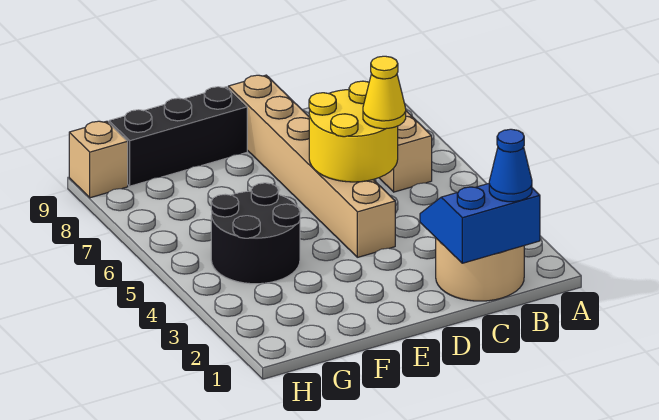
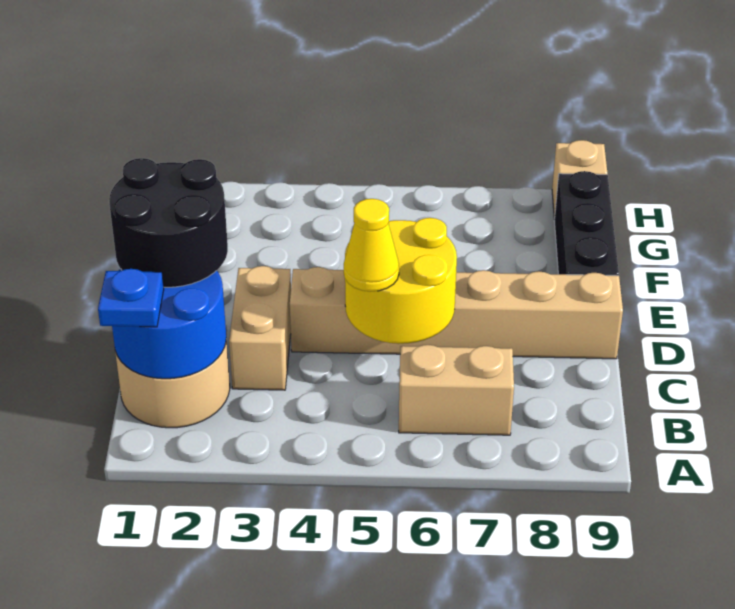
blue slope B1:C2 level 2 top 1 -> blue round brick B1:C2 level 2
blue cone B1 level 3 -> blue plate B1 level 3
none -> tan brick C3:D3 level 1
black round brick F4:G5 level 1 -> black round brick C1:D2 level 3

